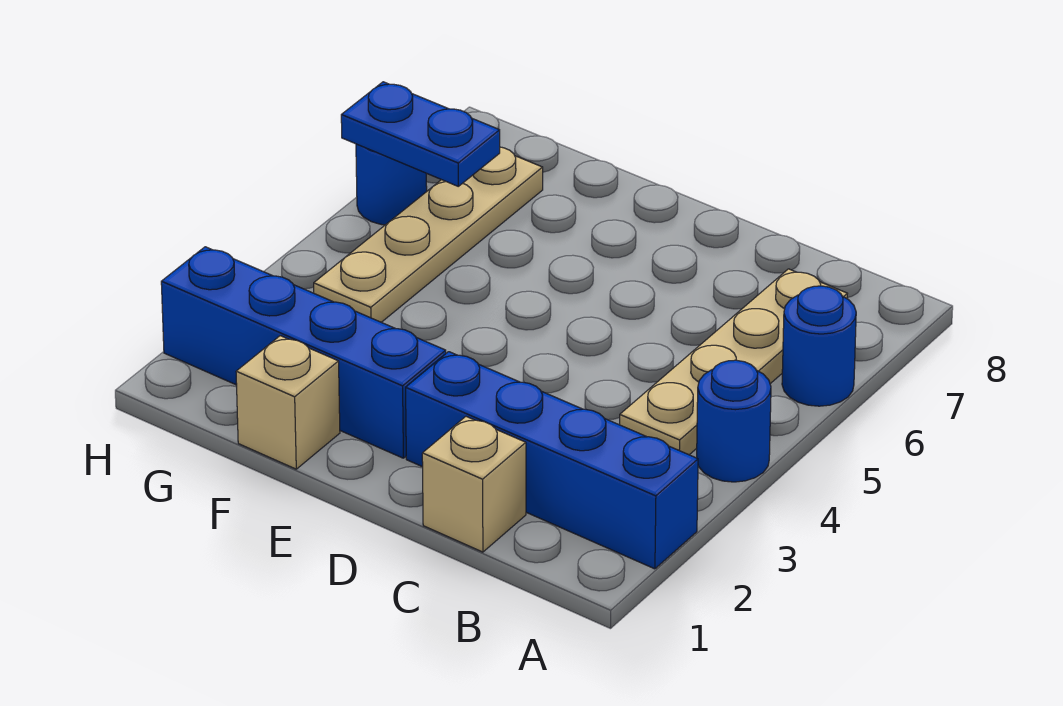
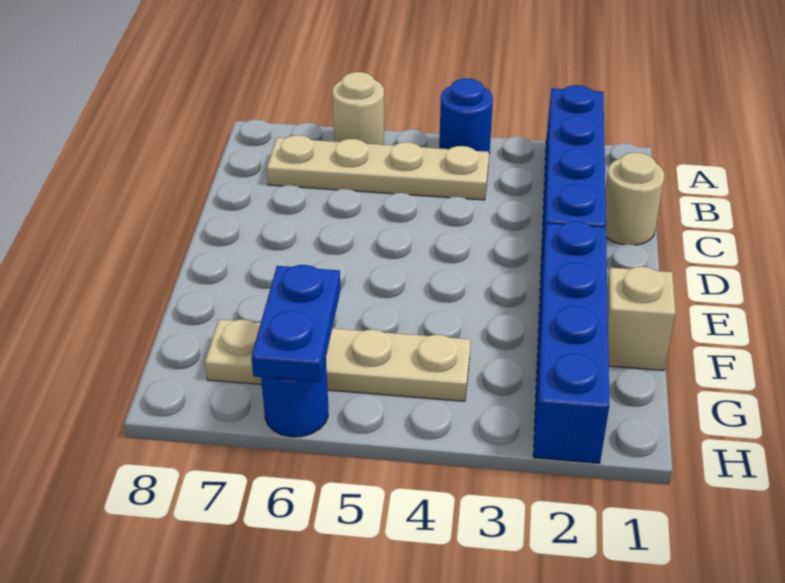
blue round brick A6 level 1 -> tan round brick A6 level 1
tan brick C1 level 1 -> tan round brick C1 level 1

